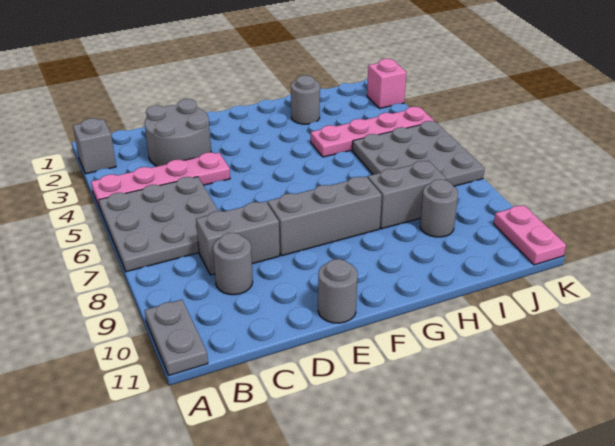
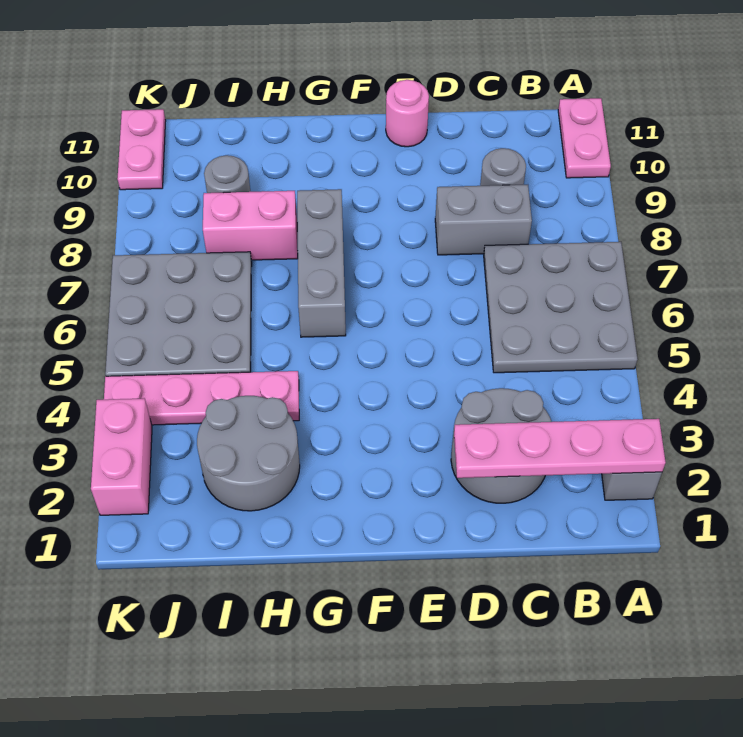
pink plate A4:D4 level 1 -> pink plate A2:D2 level 2
grey plate A10:A11 level 1 -> pink plate A10:A11 level 1
grey brick E8:G8 level 1 -> grey brick G6:G8 level 1
grey round brick E11 level 1 -> pink round brick E11 level 1
grey round brick H2 level 1 -> grey round brick H2:I3 level 1
grey brick H8:I8 level 1 -> pink brick H8:I8 level 1
pink brick K2 level 1 -> pink brick K2:K3 level 1

